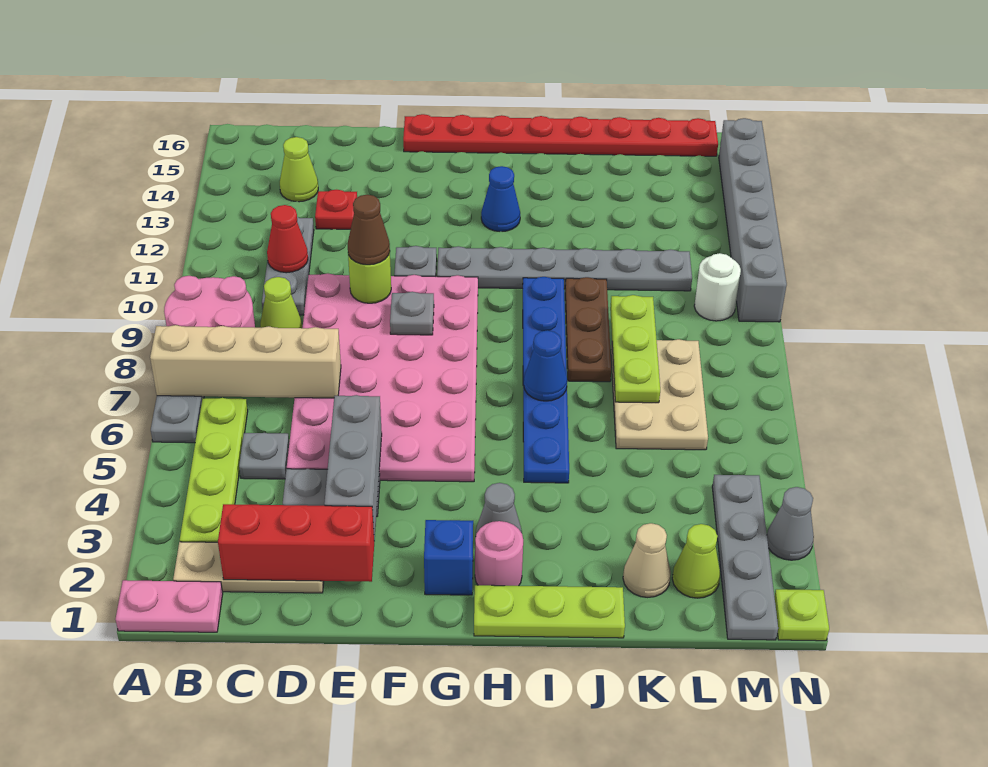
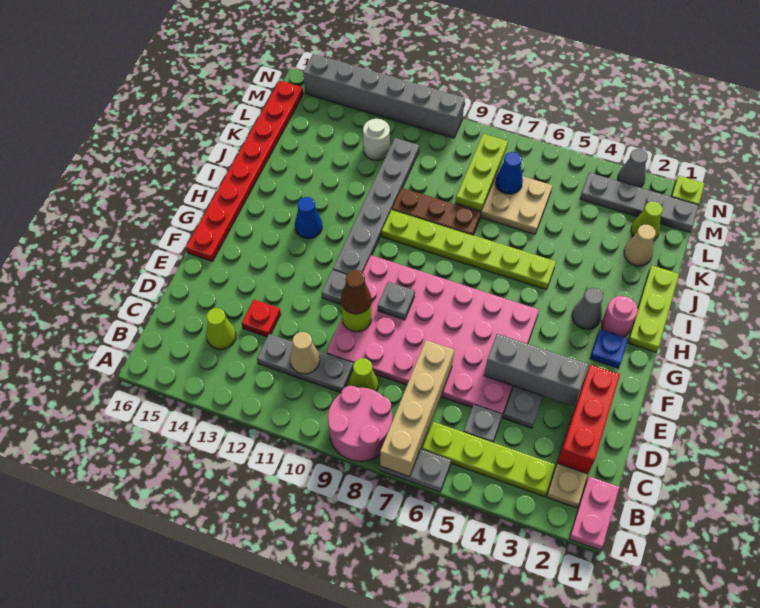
red cone C11 level 2 -> tan cone C11 level 2
blue brick G2 level 1 -> blue plate G2 level 1
blue plate I5:I10 level 1 -> lime plate I5:I10 level 1
blue cone I7 level 2 -> blue cone L7 level 2
lime plate K7:K9 level 2 -> lime plate K8:M8 level 2
white round brick M10 level 1 -> white round brick L12 level 1

